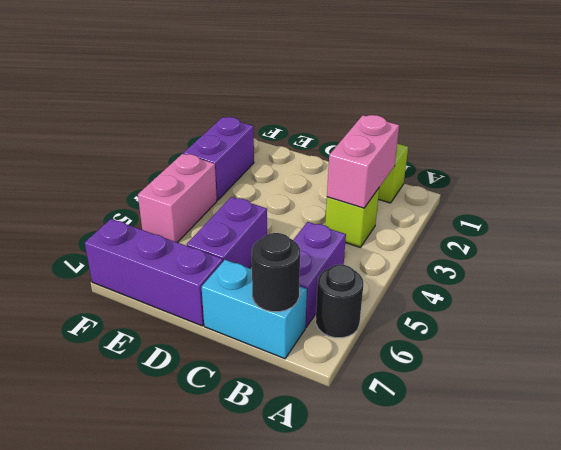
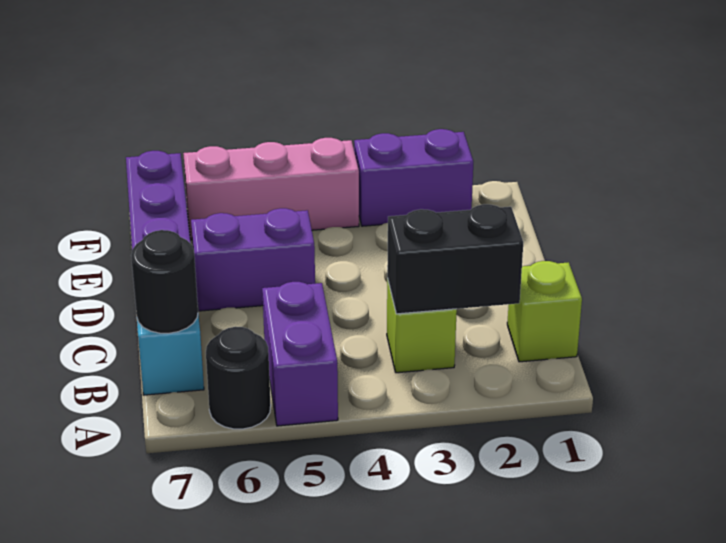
pink brick B2:B3 level 2 -> black brick B2:B3 level 2
purple brick B5:B6 level 1 -> purple brick A5:B5 level 1
pink brick F4:F5 level 1 -> pink brick F4:F6 level 1

